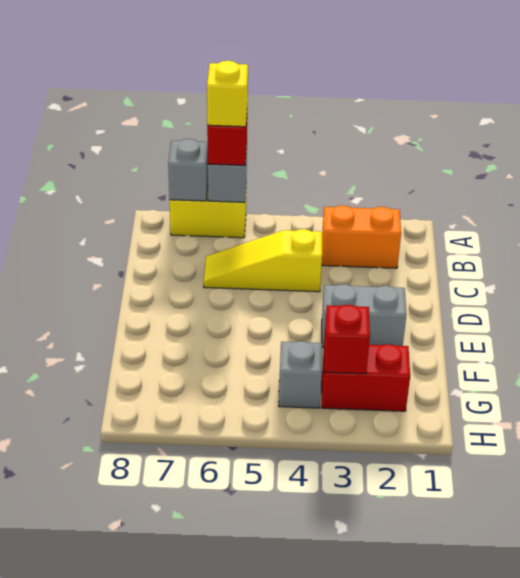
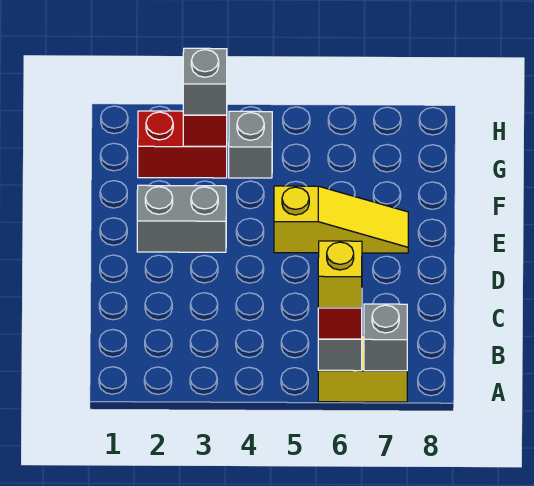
orange brick B2:B3 level 1 -> none
yellow slope C4:C6 level 1 top 4 -> yellow slope E5:E7 level 1 top 5
none -> grey brick G3 level 3

